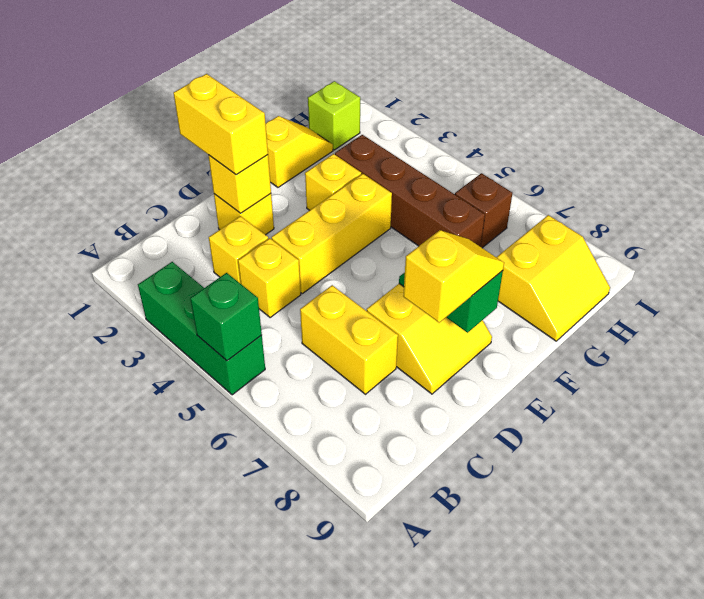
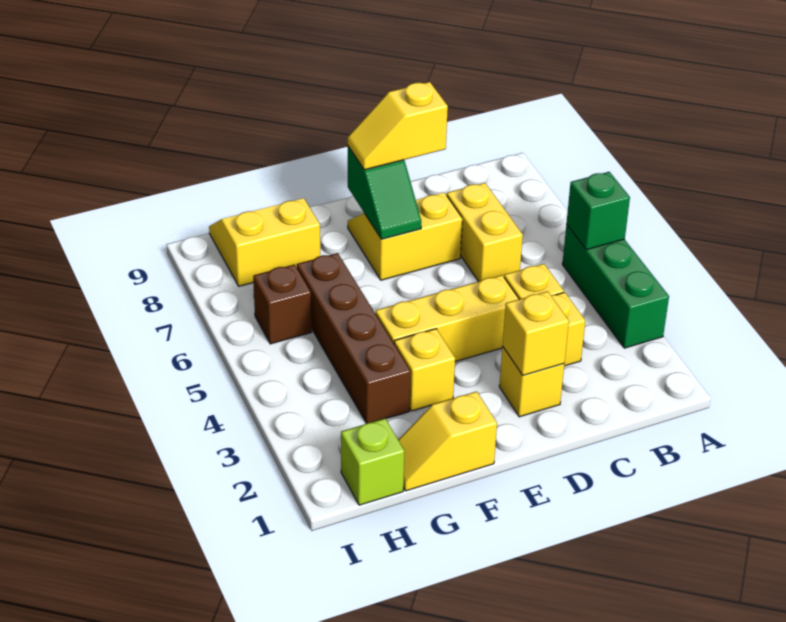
yellow brick D1:D2 level 3 -> none

